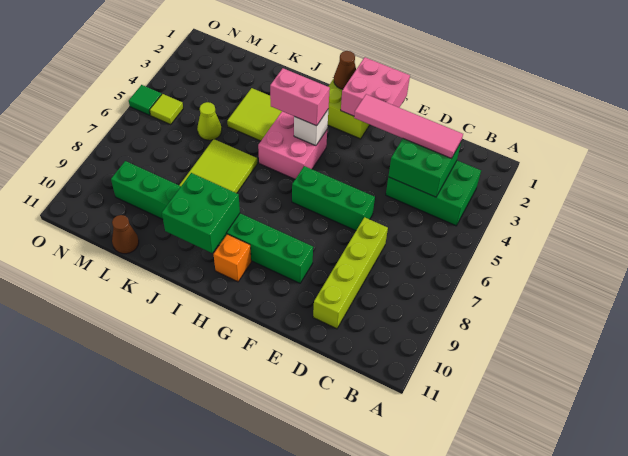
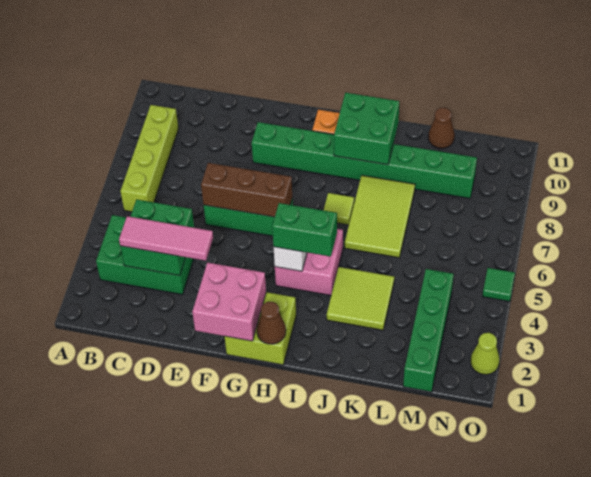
pink tile C3:F3 level 3 -> pink tile C3:E3 level 3
lime brick D7:D10 level 1 -> lime brick B6:B9 level 1
none -> brown brick E6:G6 level 2
pink brick H4:I4 level 3 -> green brick H4:I4 level 3
lime cone L5 level 1 -> lime cone O2 level 1
none -> green brick M1:M4 level 1
lime tile N5 level 1 -> lime tile I7 level 1

